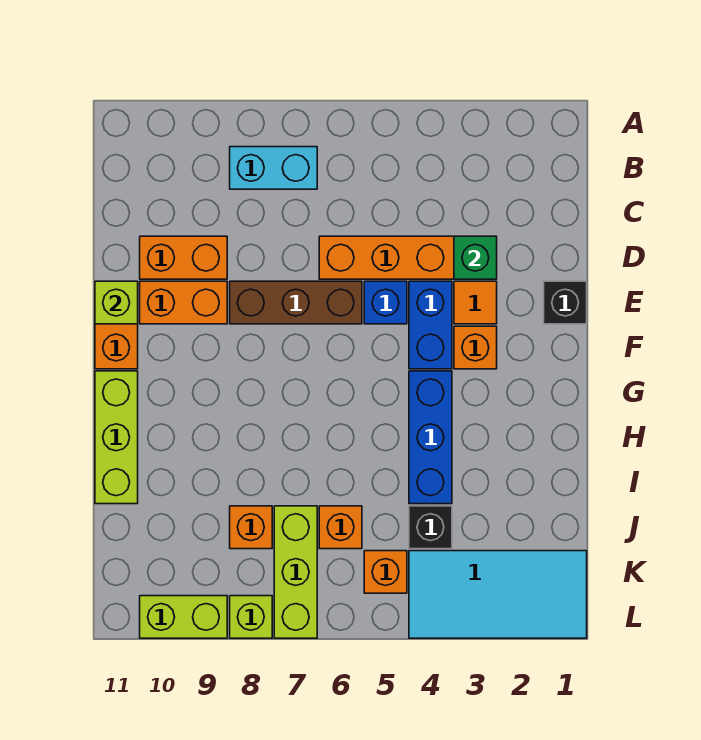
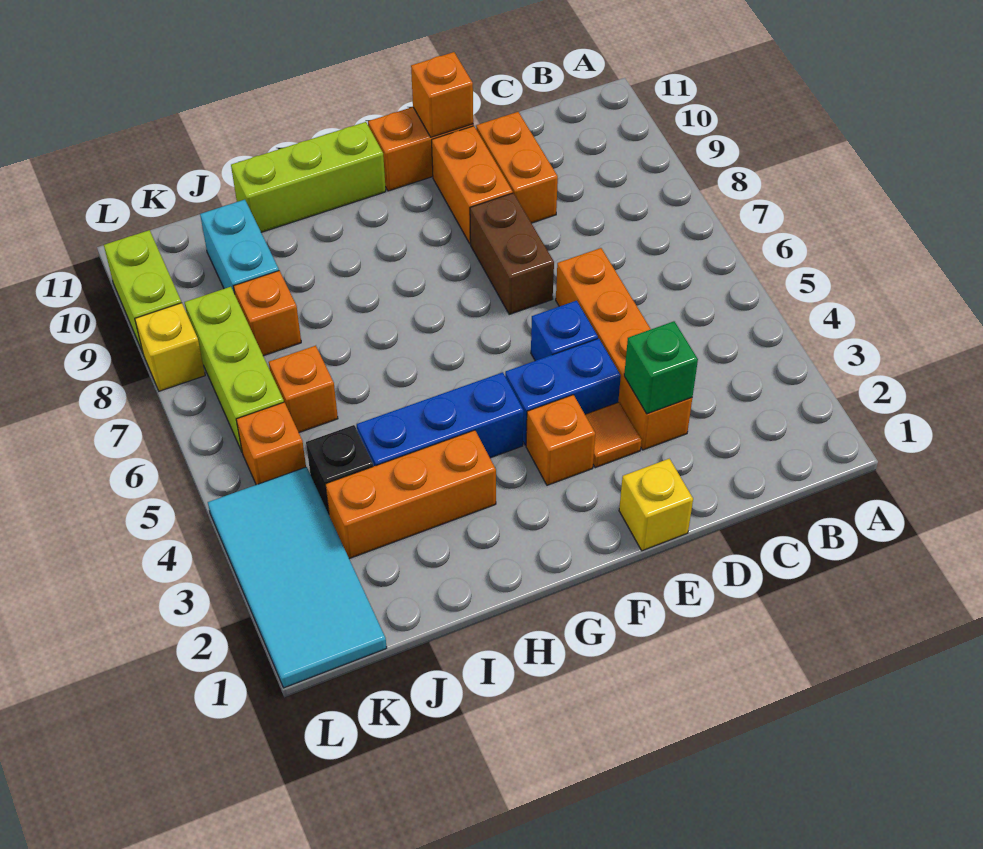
cyan brick B7:B8 level 1 -> cyan brick J9:J10 level 1
black brick E1 level 1 -> yellow brick E1 level 1
brown brick E6:E8 level 1 -> brown brick E7:E8 level 1
lime brick E11 level 2 -> orange brick E11 level 2
none -> orange brick H3:J3 level 1
lime brick J7:L7 level 1 -> lime brick K6:K8 level 1
lime brick L8 level 1 -> yellow brick L8 level 1

